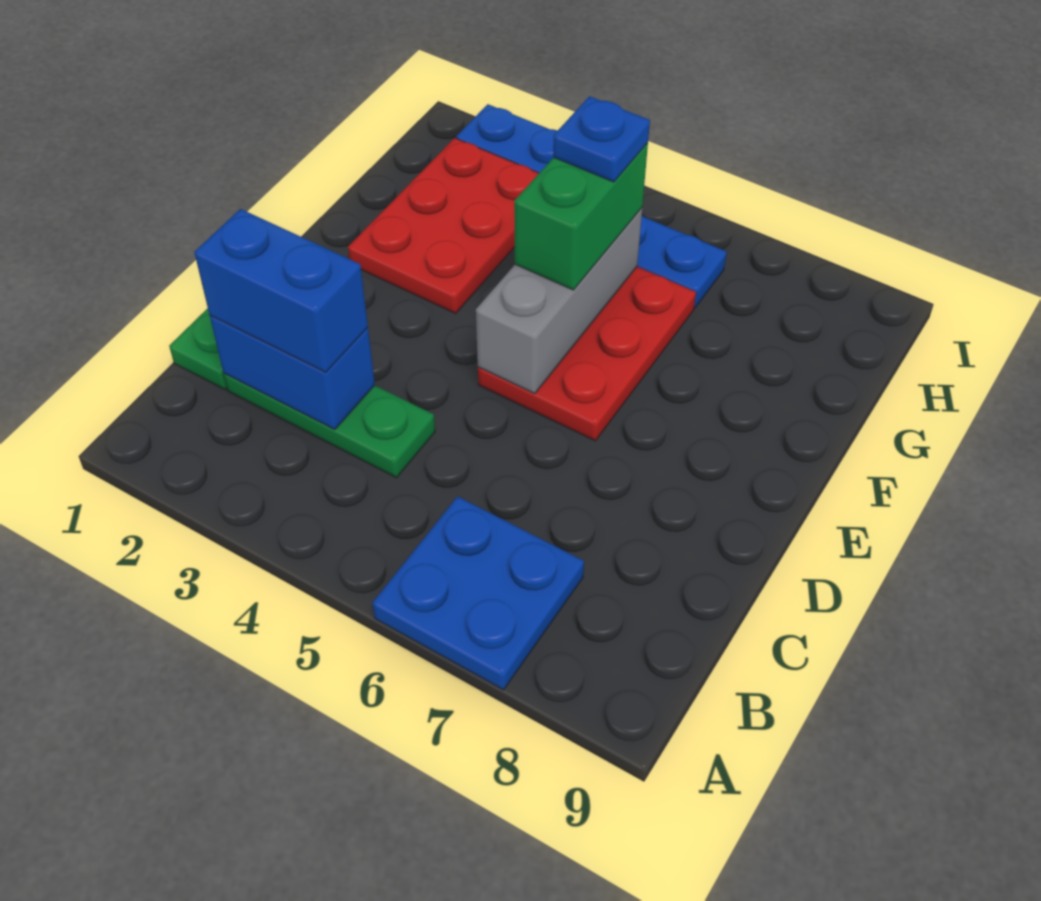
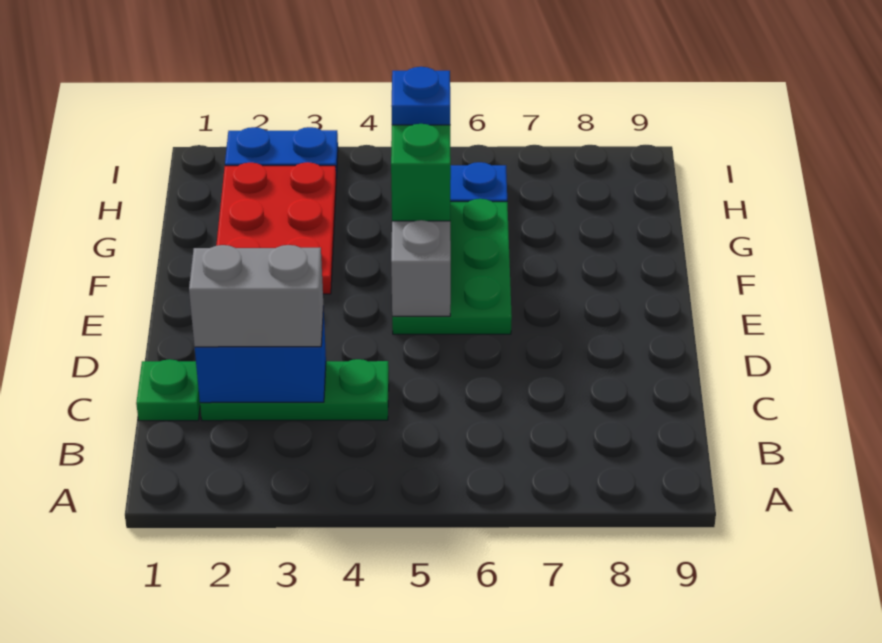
blue plate A6:B7 level 1 -> none
blue brick C2:C3 level 3 -> grey brick C2:C3 level 3
red plate E5:G6 level 1 -> green plate E5:G6 level 1

